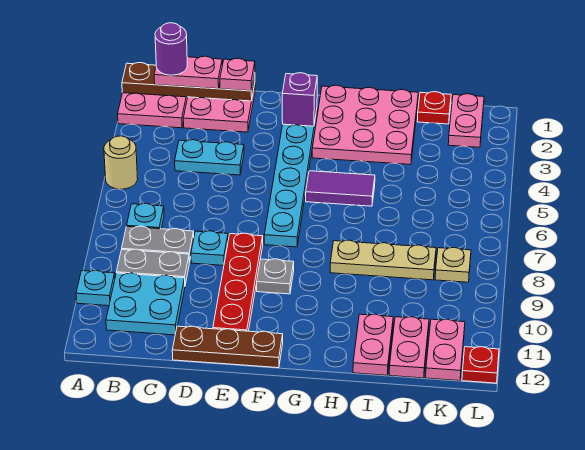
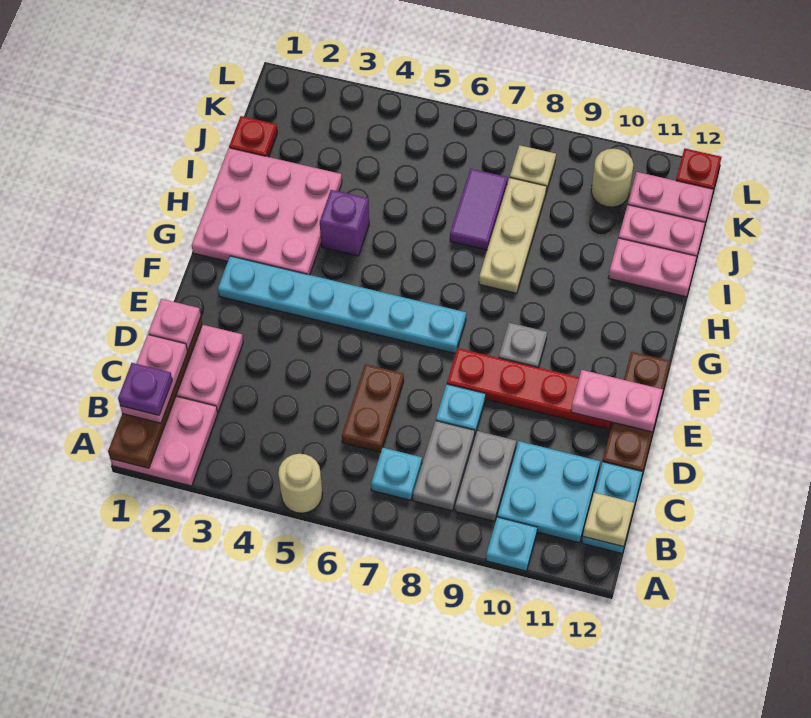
purple round brick B1 level 4 -> purple plate B1 level 4
none -> tan plate B12 level 2
cyan plate C4:D4 level 1 -> cyan plate B12:C12 level 1
none -> brown plate C6:D6 level 1
purple brick F2 level 2 -> purple brick H4 level 1
purple tile G5:H5 level 1 -> purple tile I7:J7 level 1
pink plate K1:K2 level 1 -> pink plate E11:E12 level 2
none -> tan round brick K10 level 1

